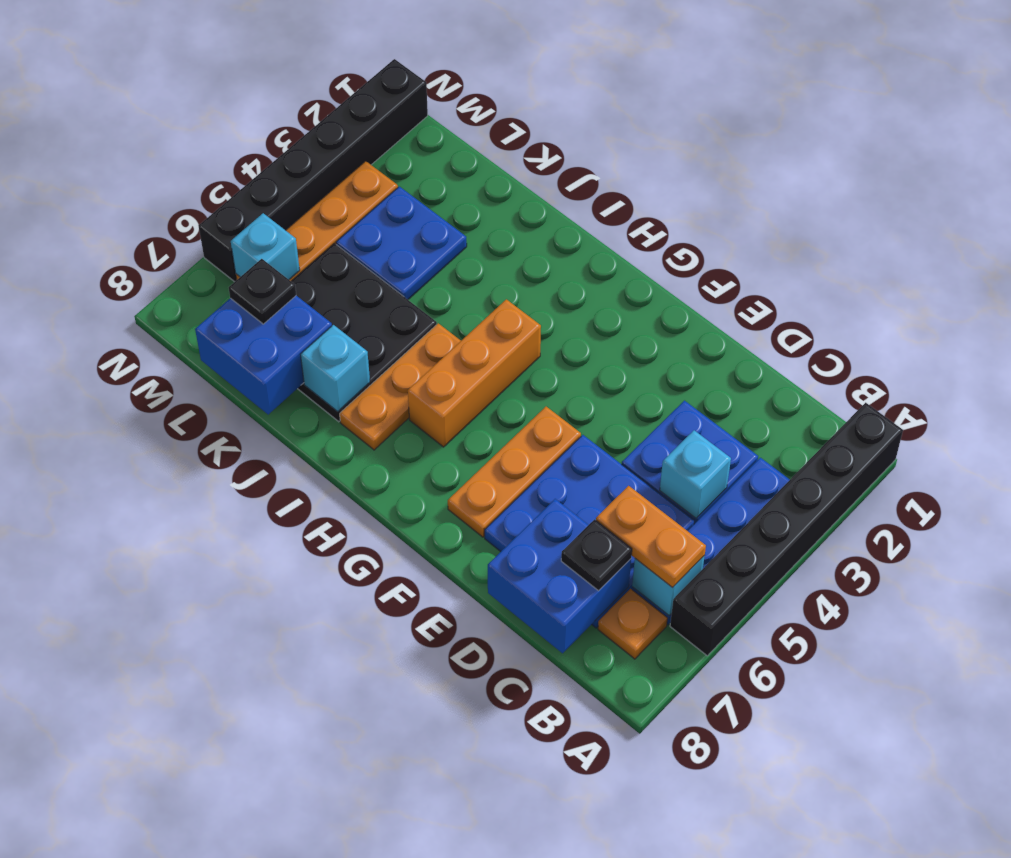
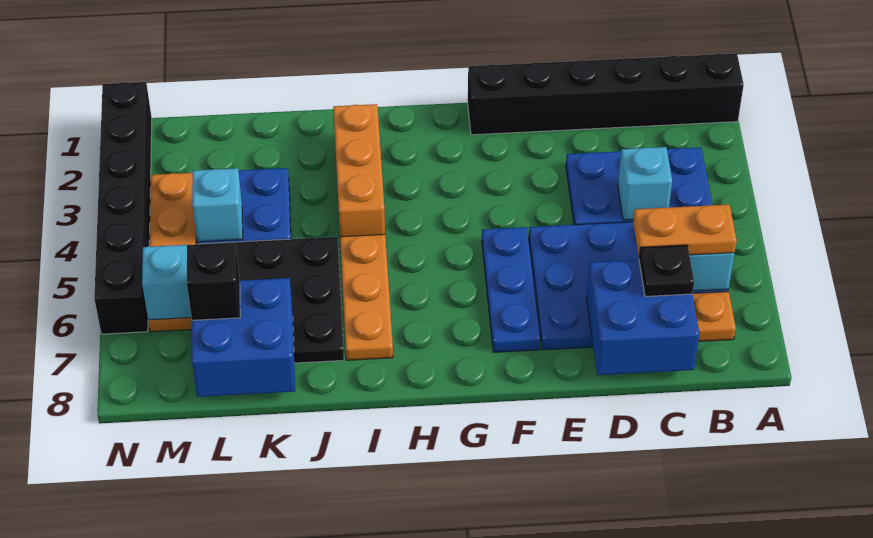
black brick A1:A6 level 1 -> black brick A1:F1 level 1
orange plate F5:F7 level 1 -> blue plate F5:F7 level 1
orange brick H4:H6 level 1 -> orange brick I2:I4 level 1
cyan brick J7 level 2 -> cyan brick L4 level 2
black plate L7 level 3 -> black brick L7 level 3

